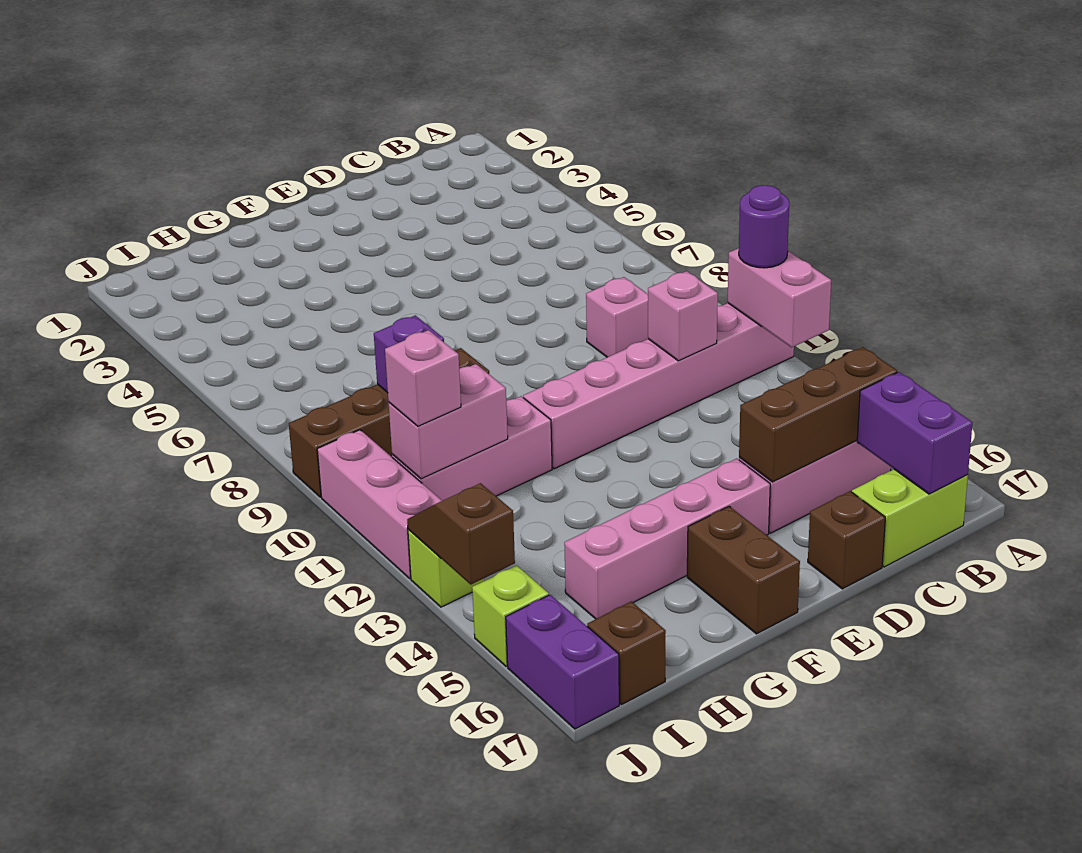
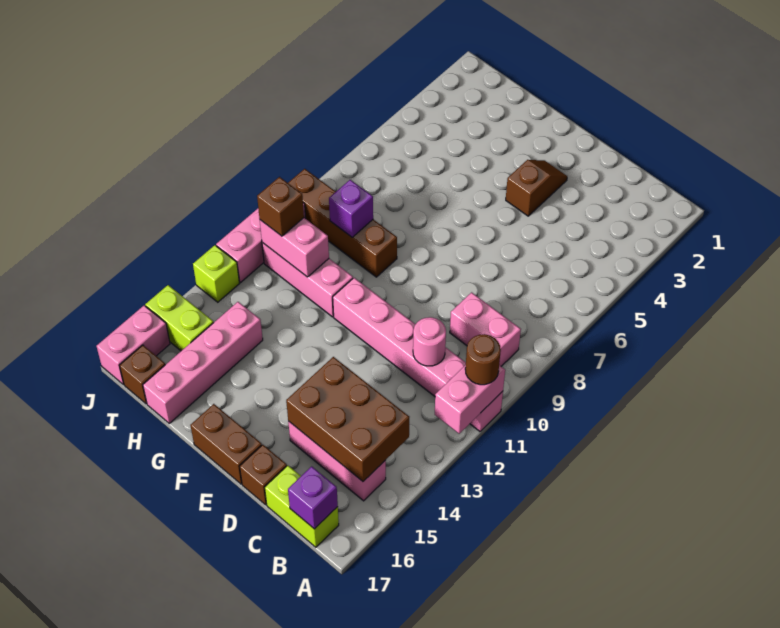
purple round brick A11 level 3 -> brown round brick A11 level 3
brown brick B15:D15 level 2 -> brown brick B14:D15 level 2
purple brick B16:B17 level 2 -> purple brick B17 level 2
pink brick C9 level 1 -> pink brick B9:C9 level 1
pink brick C11 level 2 -> pink round brick C11 level 2
pink brick E15:H15 level 1 -> pink brick H14:H17 level 1
brown brick F16:F17 level 1 -> brown brick E17:F17 level 1
pink brick I11 level 3 -> brown brick I11 level 3
brown slope J13:J14 level 2 top 14 -> brown slope E3:E4 level 1 top 4
lime brick J15 level 1 -> lime brick I15:J15 level 1
purple brick J16:J17 level 1 -> pink brick J16:J17 level 1

